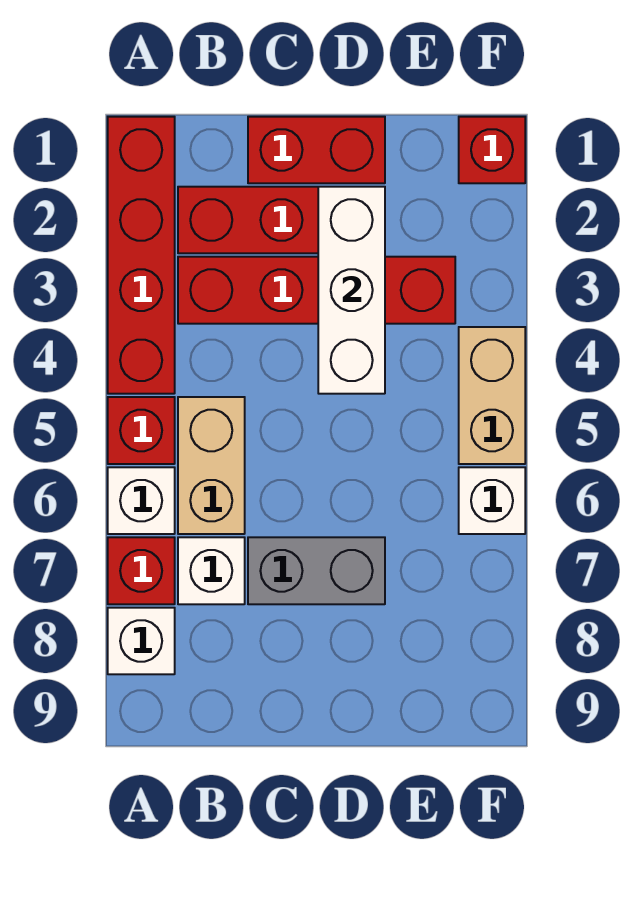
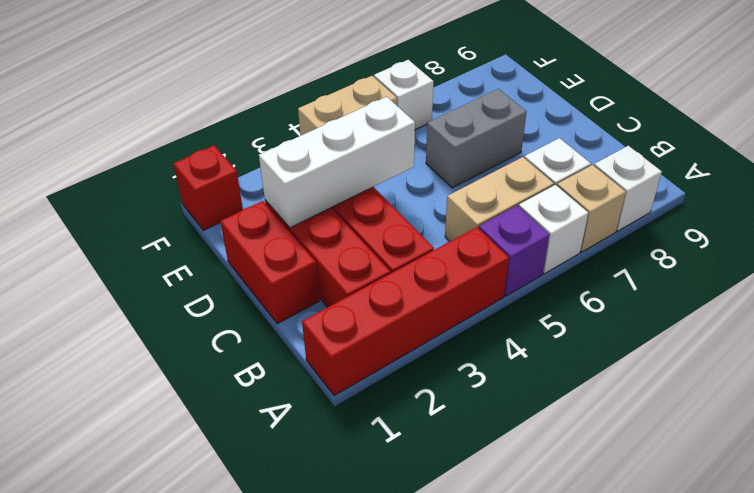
red brick A5 level 1 -> purple brick A5 level 1
red brick A7 level 1 -> tan brick A7 level 1
grey brick C7:D7 level 1 -> grey brick D6:D7 level 1

